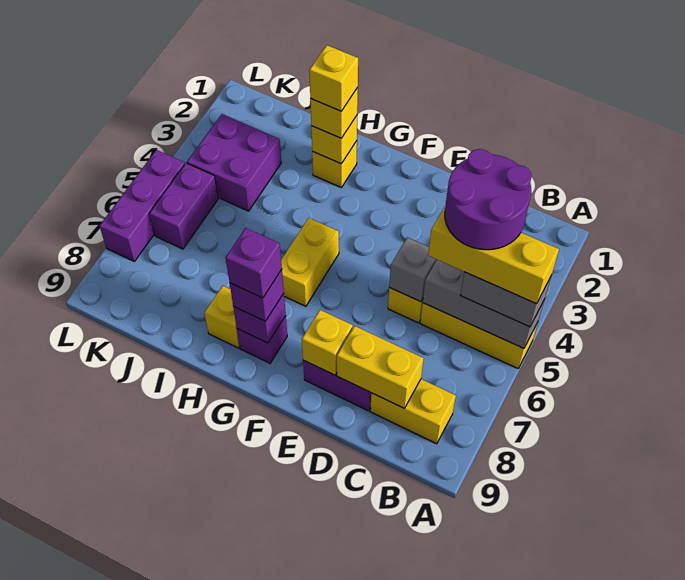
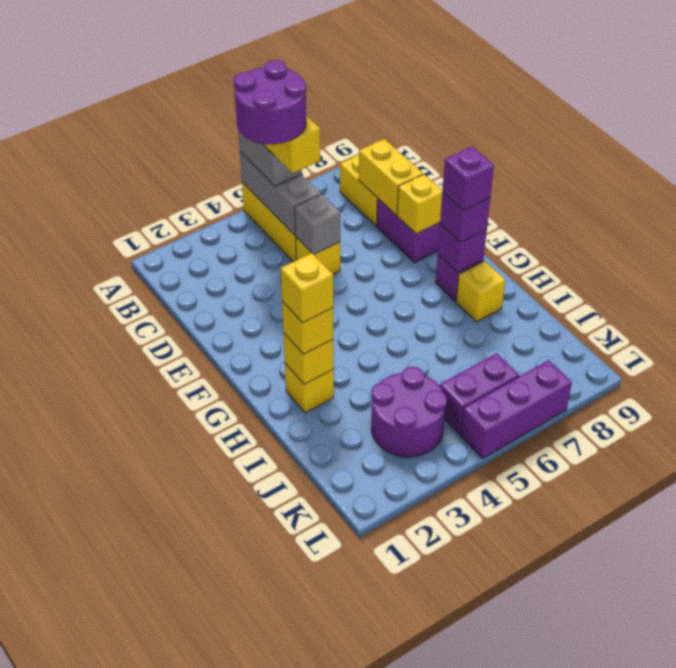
yellow brick G5:G6 level 1 -> none
purple brick J3:K4 level 1 -> purple round brick J3:K4 level 1

